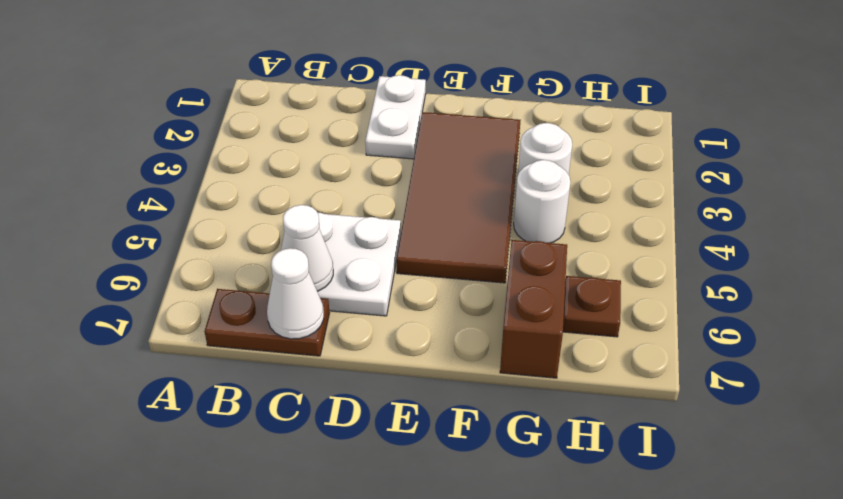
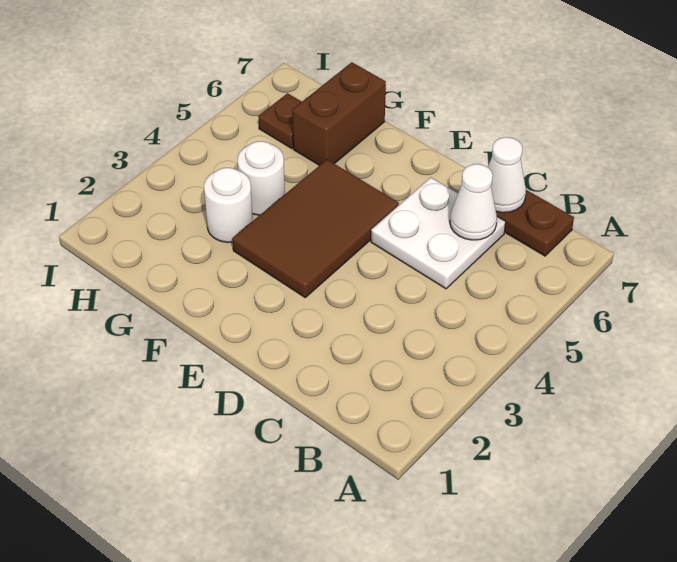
white plate D1:D2 level 1 -> none
brown tile E2:F5 level 1 -> brown tile E3:F5 level 1

